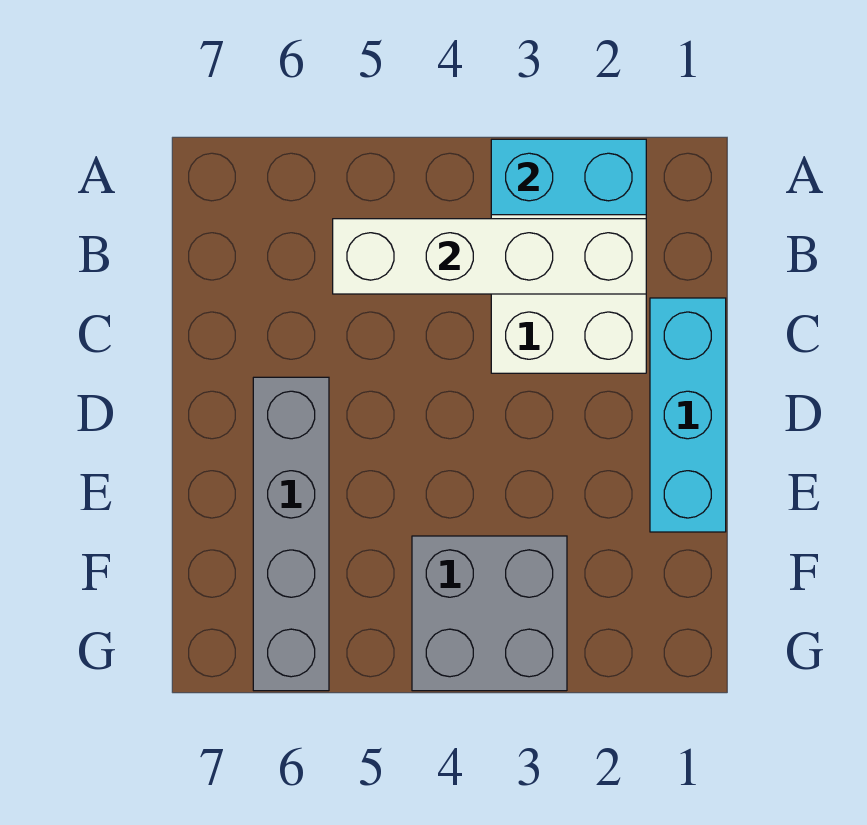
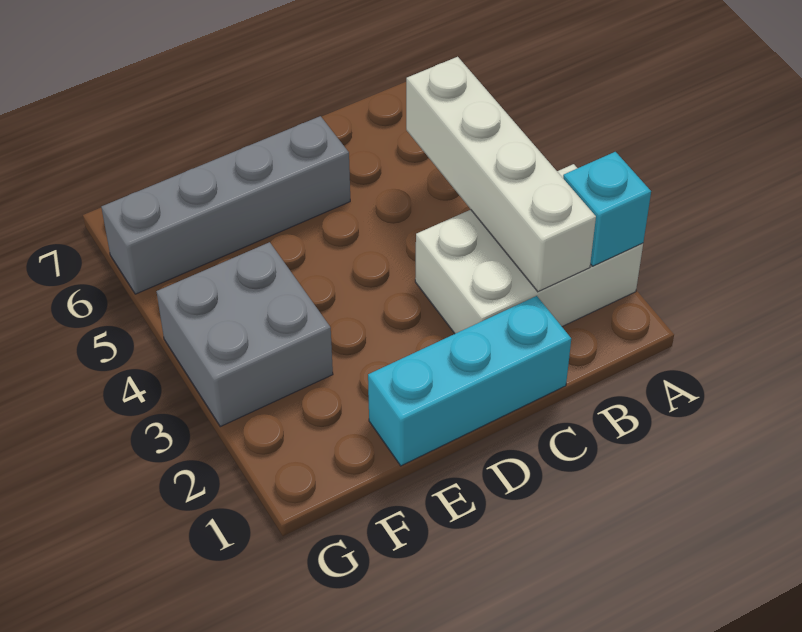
cyan brick A2:A3 level 2 -> cyan brick A2 level 2

